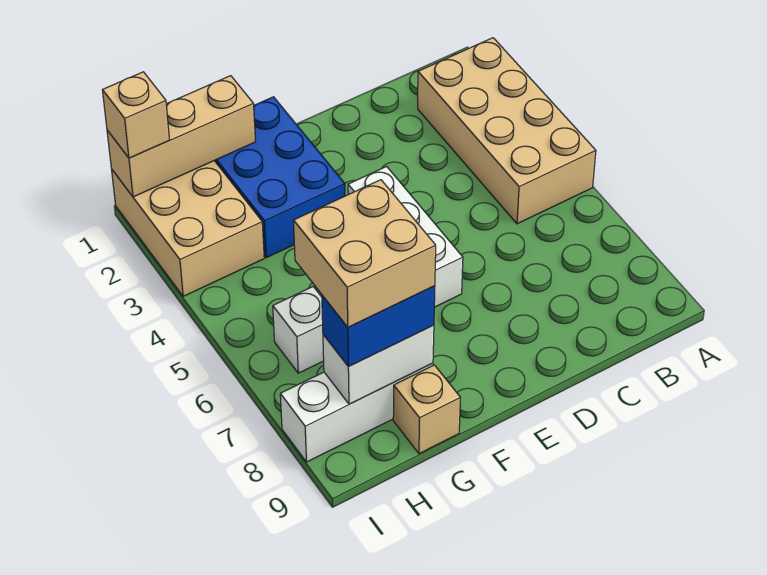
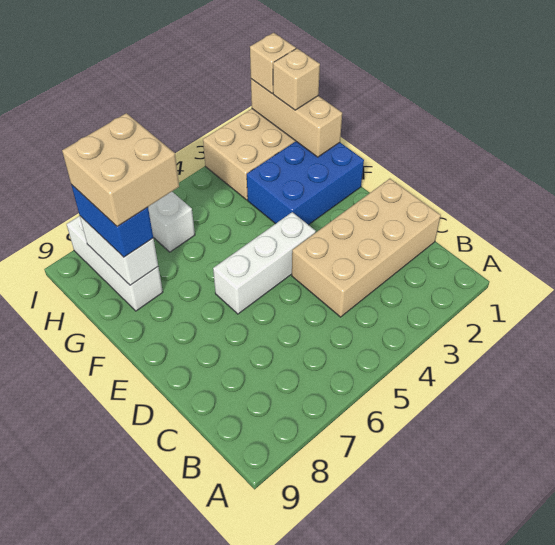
tan brick A2:B5 level 1 -> tan brick C1:D4 level 1
tan brick G9 level 1 -> tan brick H1 level 3

